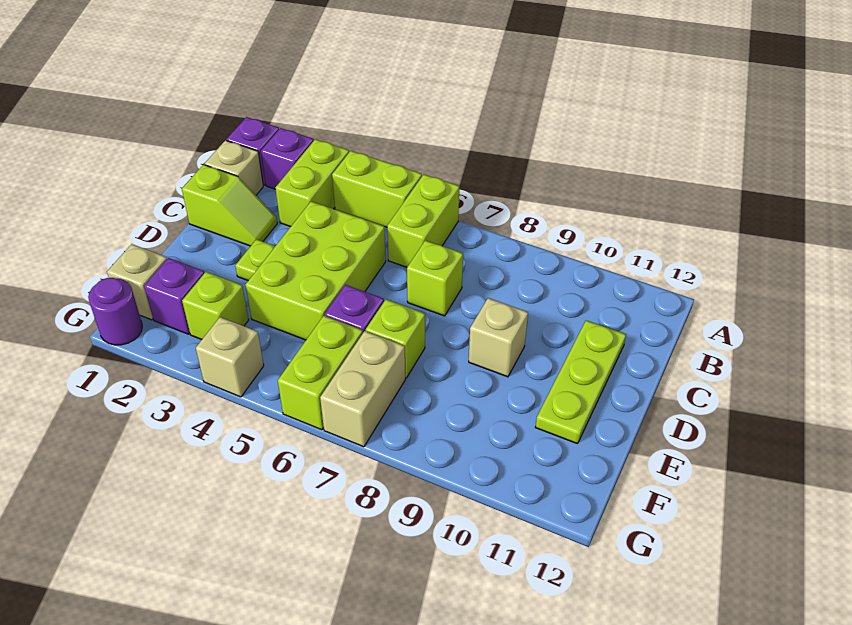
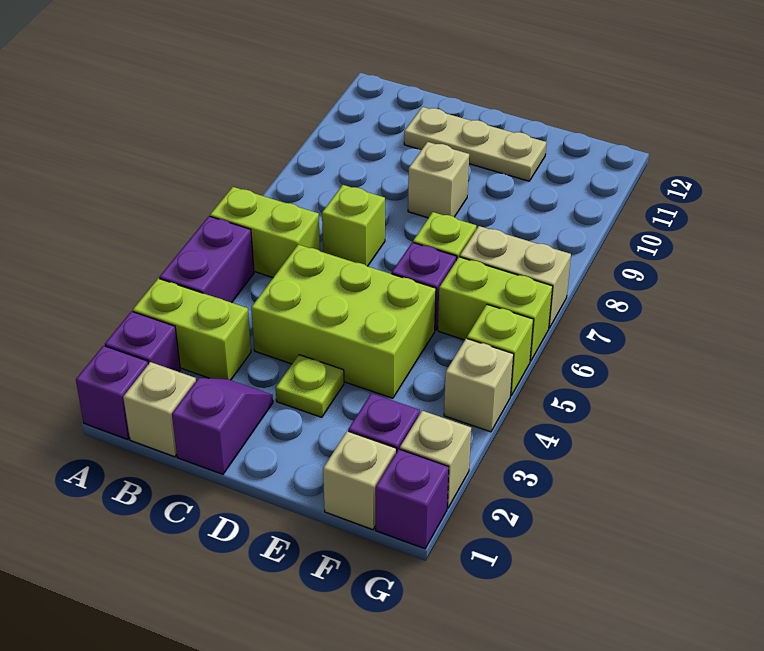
lime brick A4:A5 level 1 -> purple brick A4:A5 level 1
lime slope C1:C2 level 1 top 1 -> purple slope C1:C2 level 1 top 1
lime plate C11:E11 level 1 -> tan plate C11:E11 level 1
lime brick F3 level 1 -> lime brick G5 level 1
purple round brick G1 level 1 -> purple brick G1 level 1
none -> tan brick G2 level 1

